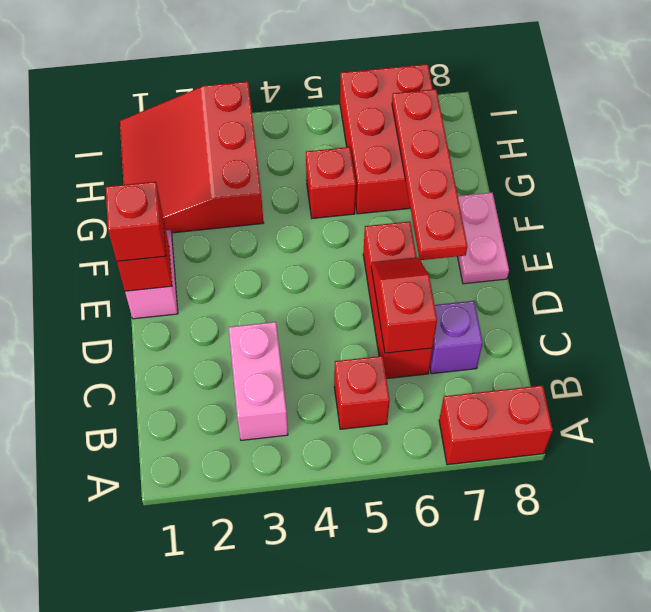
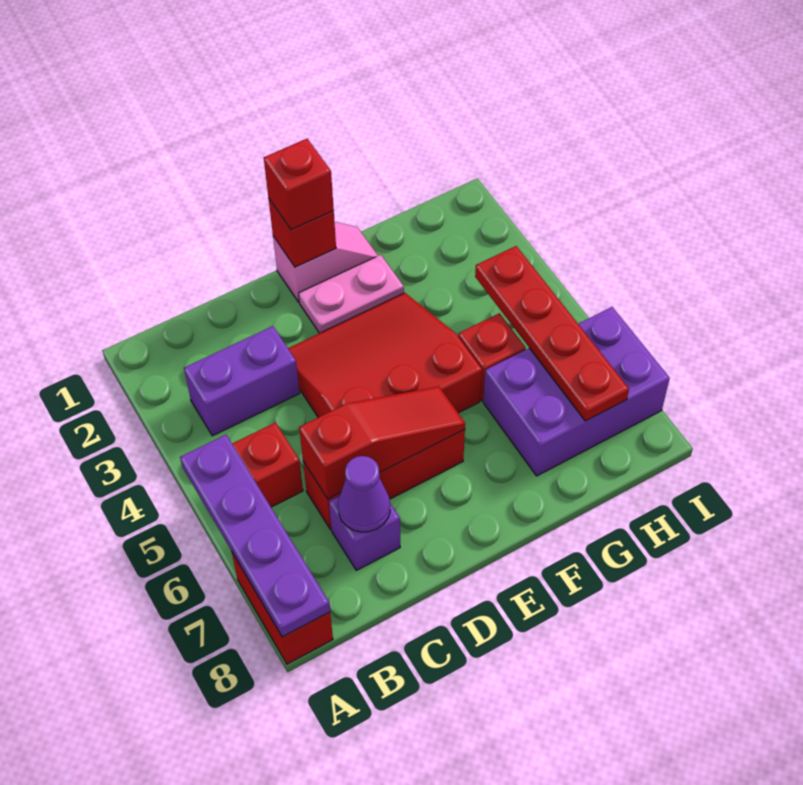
none -> purple plate A5:A8 level 2
pink brick B3:C3 level 1 -> purple brick B3:C3 level 1
red slope C6:D6 level 2 top C -> red slope C6:E6 level 2 top C
none -> purple cone C7 level 2
red plate E7:H7 level 2 -> red plate H4:H7 level 2
pink plate E8:F8 level 1 -> pink plate E2:F2 level 1
red slope G1:I3 level 1 top 3 -> red slope D3:F5 level 1 top 5
red brick G6:I7 level 1 -> purple brick G6:I7 level 1

